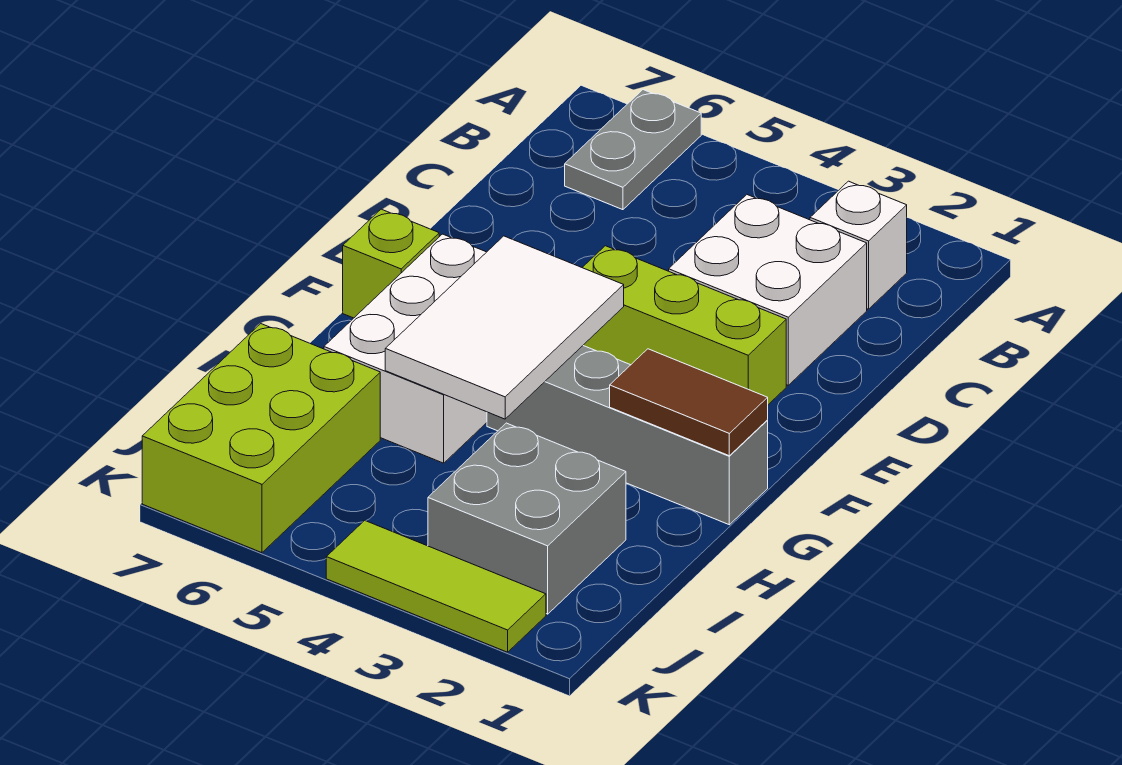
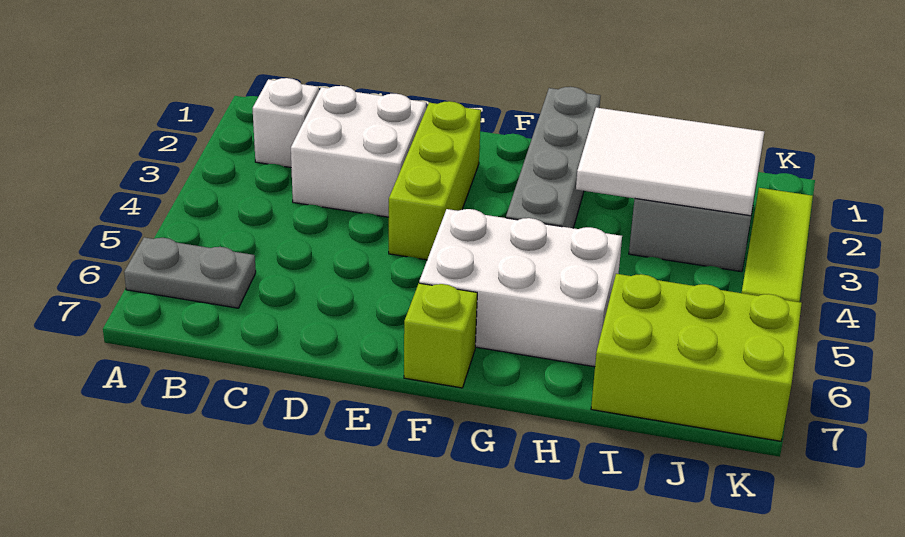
white tile F4:H5 level 2 -> white tile H2:J3 level 2
brown tile G1:G2 level 2 -> none

